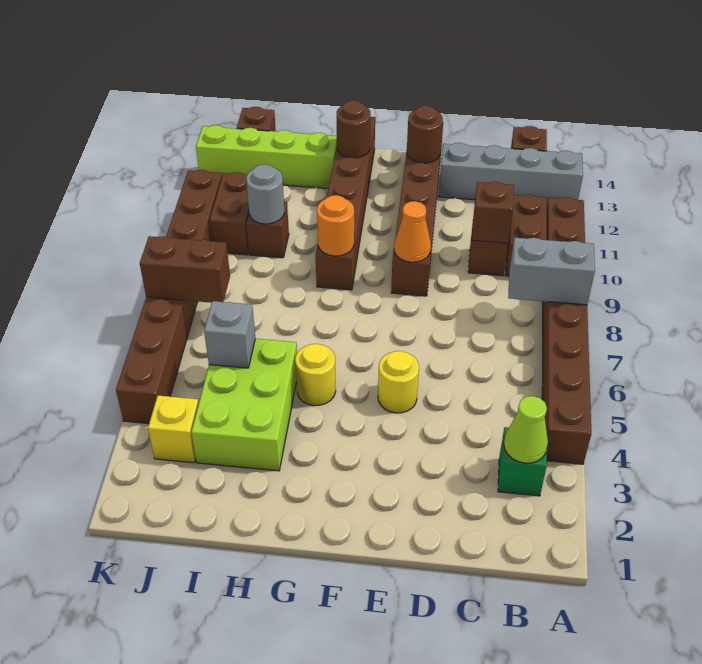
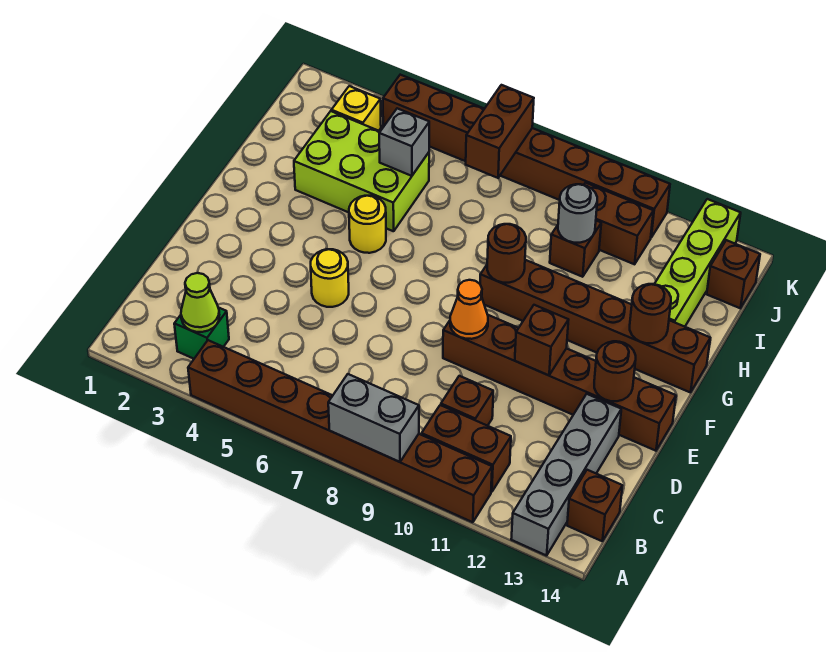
grey brick A8:B8 level 2 -> grey brick A8:A9 level 2
brown brick C10 level 2 -> brown brick E11 level 2
orange round brick G9 level 2 -> brown round brick G9 level 2

